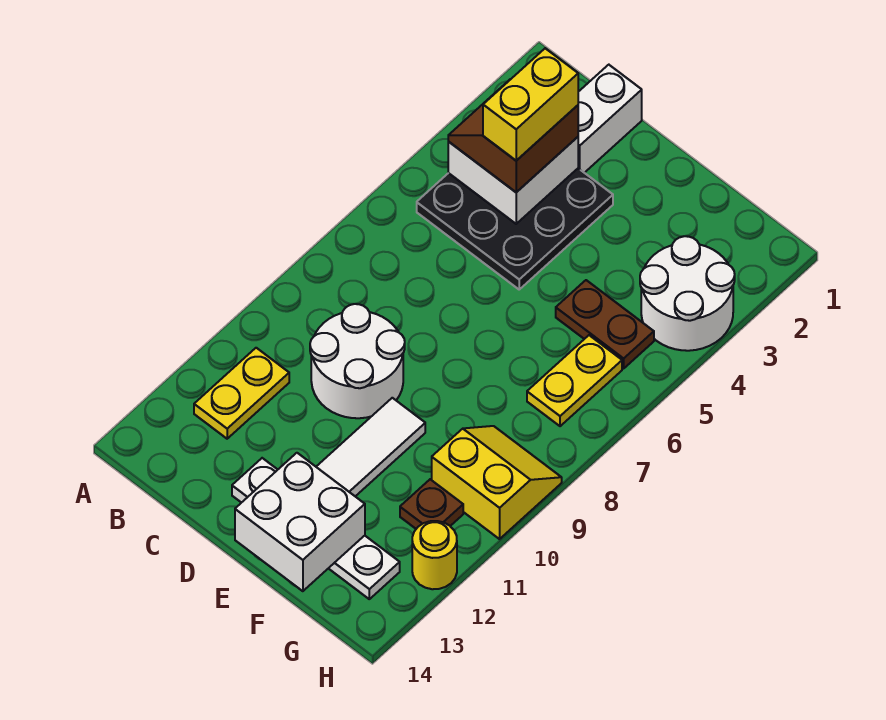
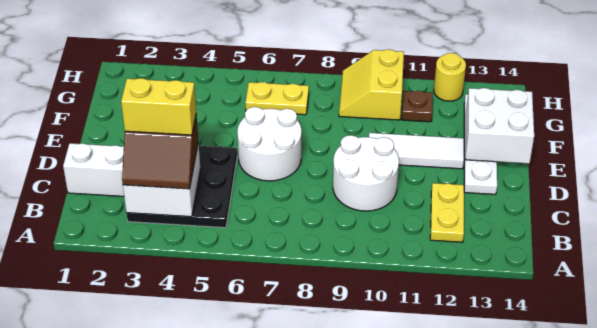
yellow plate B11:B12 level 1 -> yellow plate B12:C12 level 1
brown plate F5:G5 level 1 -> none
white round brick G3:H4 level 1 -> white round brick D6:E7 level 1

